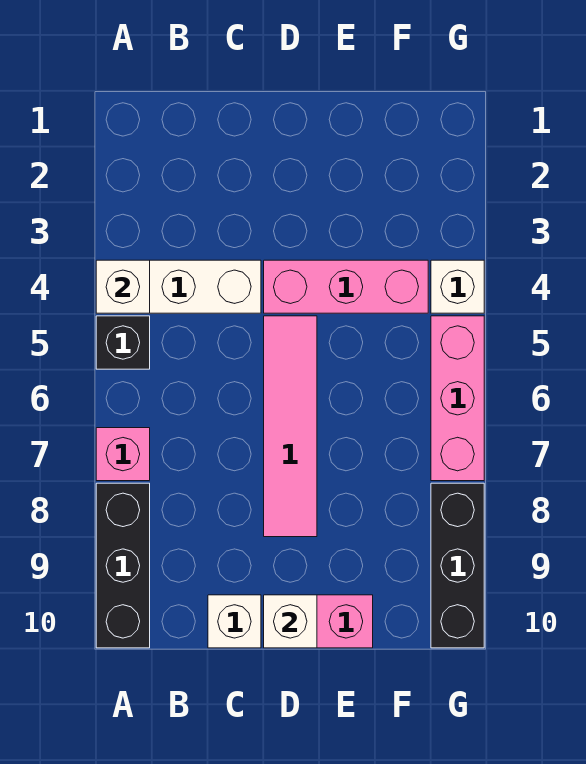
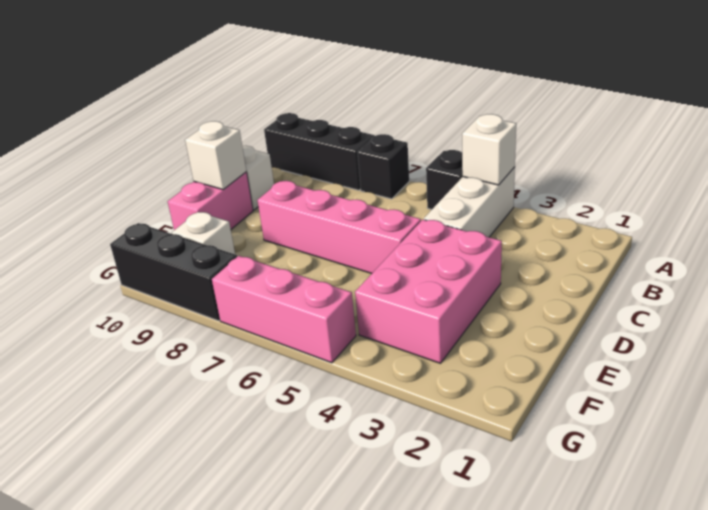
pink brick A7 level 1 -> black brick A7 level 1
pink brick D4:F4 level 1 -> pink brick D3:F4 level 1
pink tile D5:D8 level 1 -> pink brick D5:D8 level 1
white brick G4 level 1 -> white brick F9 level 1

